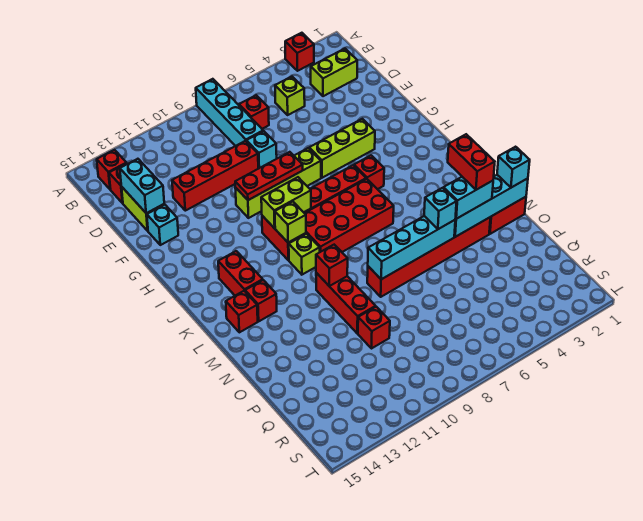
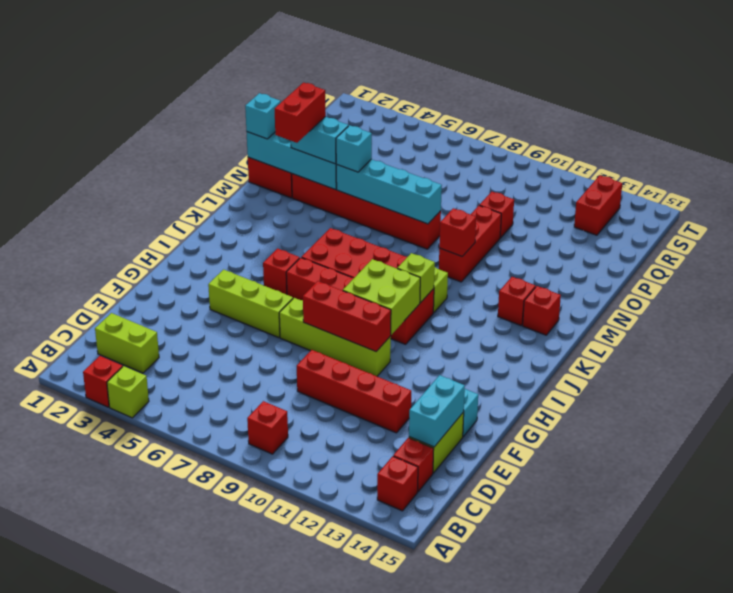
cyan brick A8:D8 level 1 -> none
lime brick C5 level 1 -> lime brick A4 level 1
red brick C7 level 1 -> red brick B9 level 1
cyan brick E8 level 1 -> none
red plate G8:G10 level 2 -> red brick G8:G10 level 2
lime brick I9:I10 level 2 -> lime brick H9:I10 level 2
red brick J13:K13 level 1 -> red brick R13:S13 level 1

